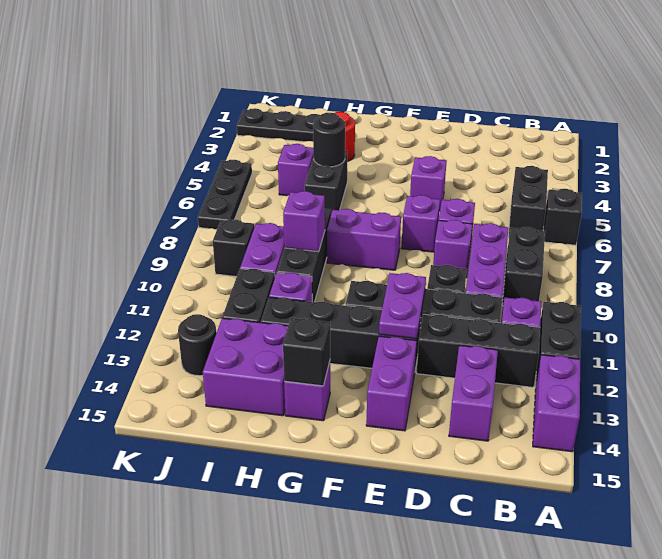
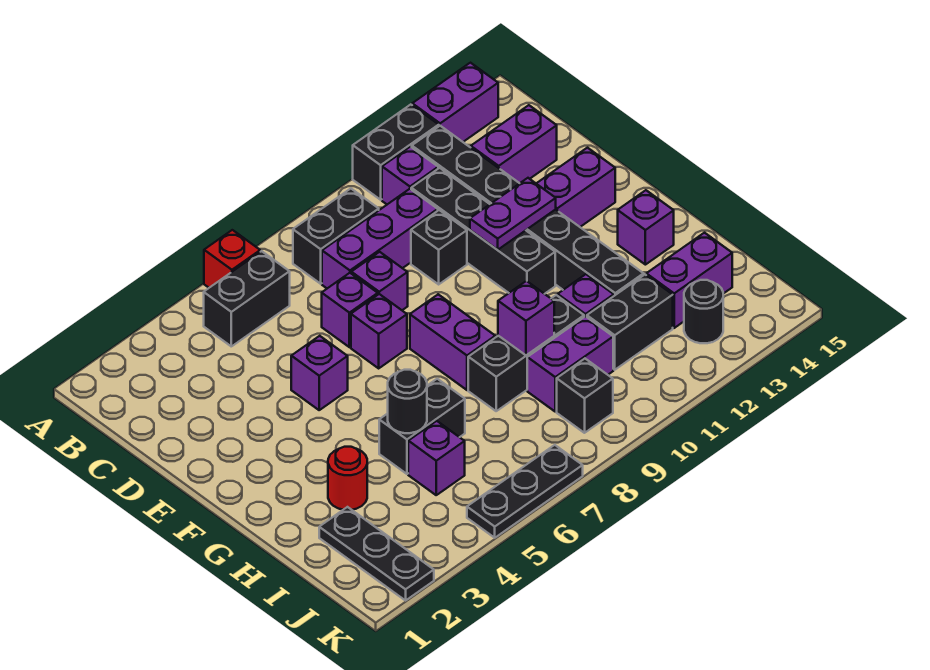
black brick A6 level 1 -> red brick A6 level 1
black brick G14 level 2 -> none
purple brick H13:I14 level 1 -> purple brick I13:I14 level 1

